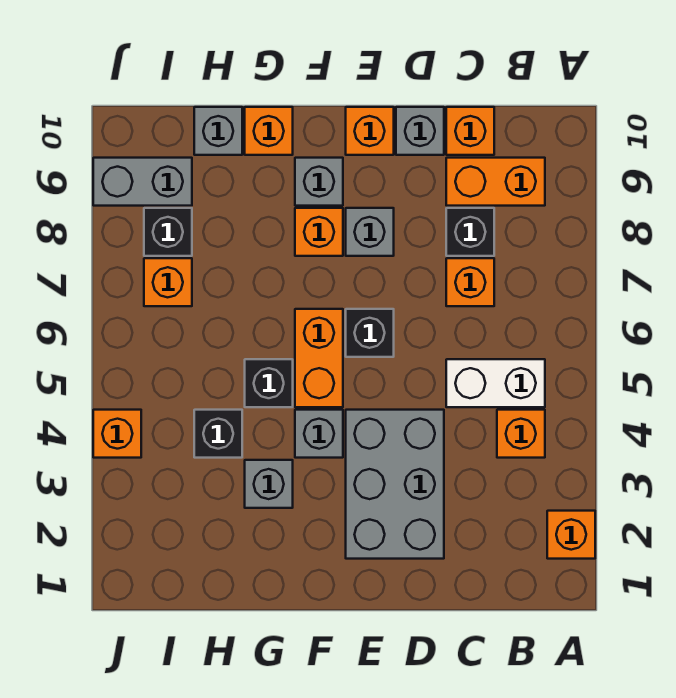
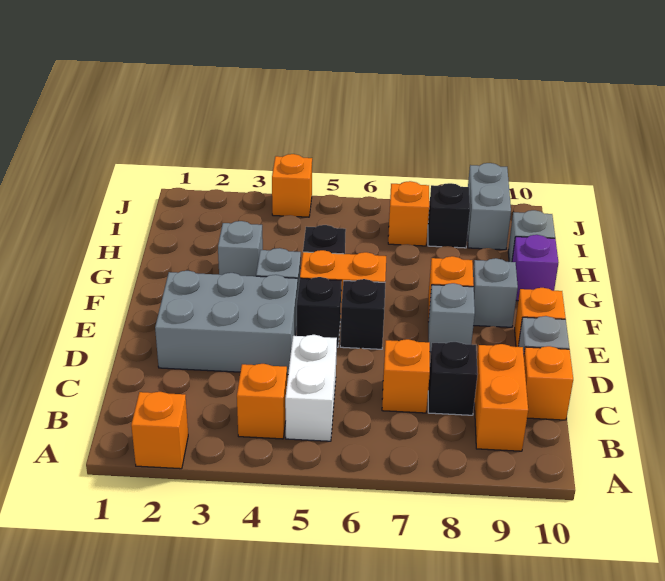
orange brick G10 level 1 -> purple brick G10 level 1
black brick H4 level 1 -> black brick E5 level 1

